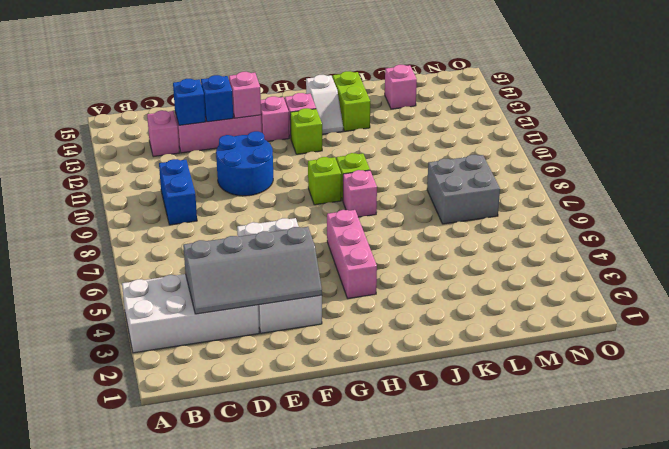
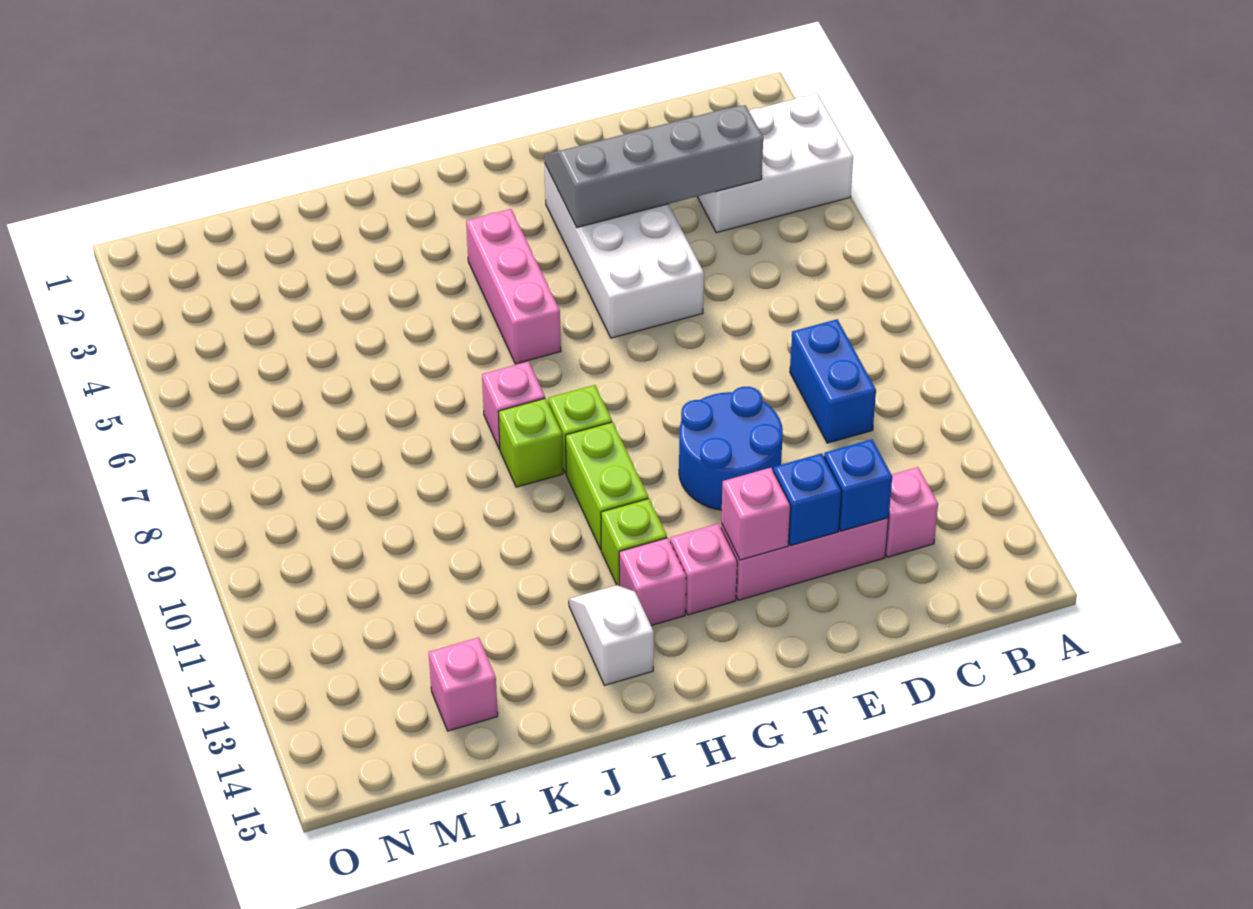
white brick A3:D4 level 1 -> white brick A3:C4 level 1
lime brick J13:J14 level 1 -> lime brick H10:H11 level 1
grey brick L7:M8 level 1 -> none

